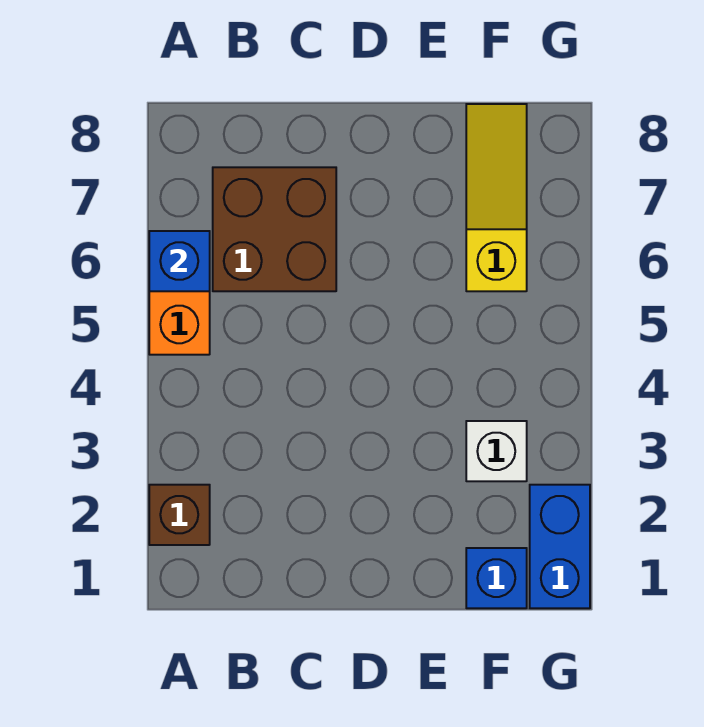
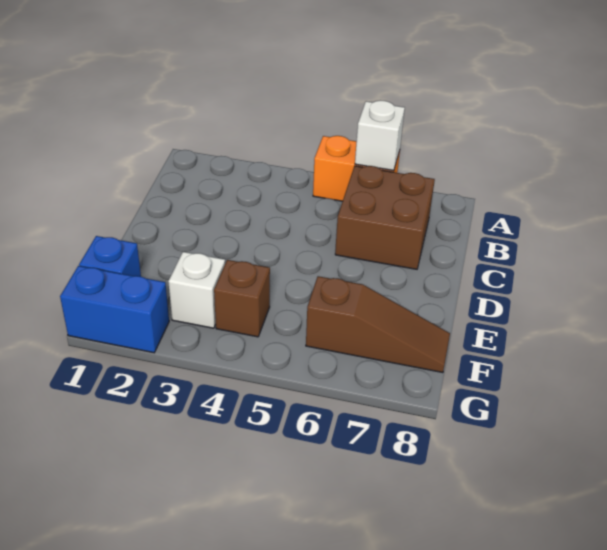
brown brick A2 level 1 -> brown brick F4 level 1
blue brick A6 level 2 -> white brick A6 level 2
yellow slope F6:F8 level 1 top 6 -> brown slope F6:F8 level 1 top 6

